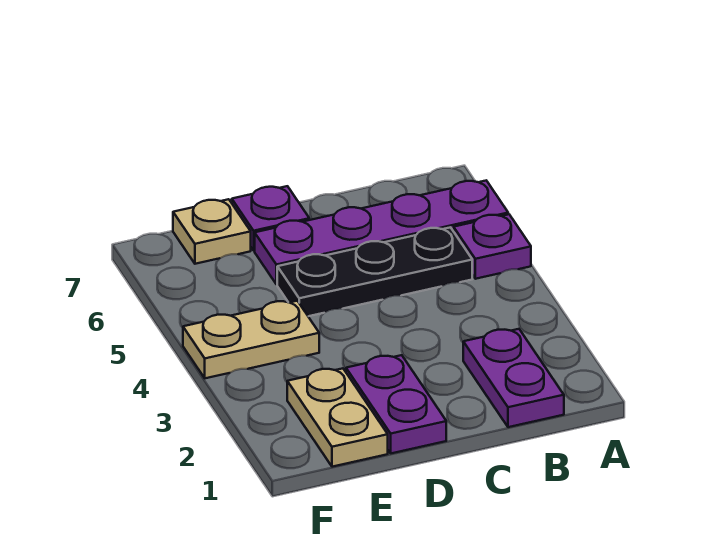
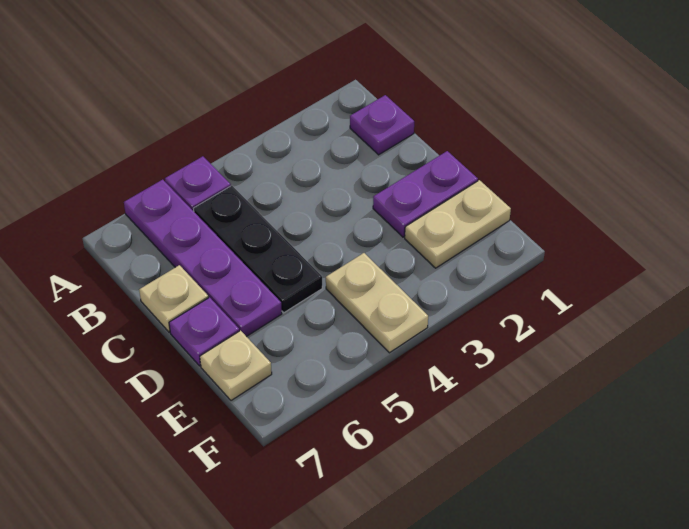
purple plate B1:B2 level 1 -> purple plate B1 level 1
none -> tan plate C7 level 1

